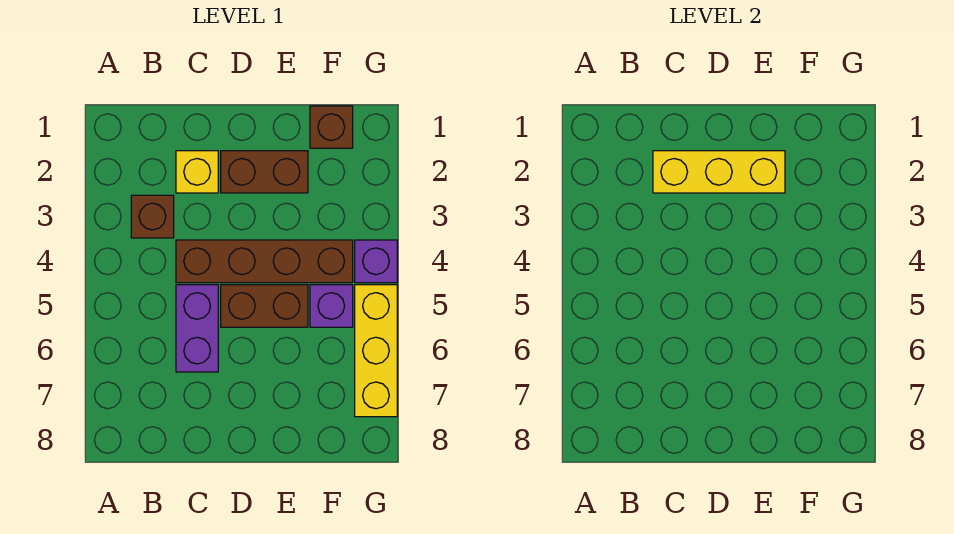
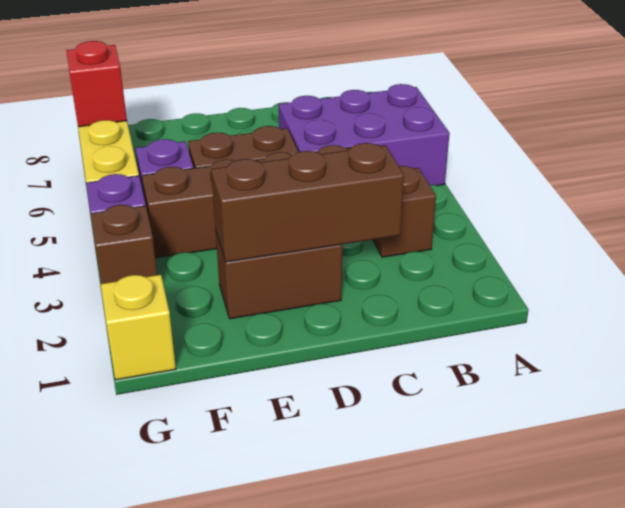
yellow brick C2 level 1 -> yellow brick G1 level 1
yellow brick C2:E2 level 2 -> brown brick C2:E2 level 2
purple brick C5:C6 level 1 -> purple brick A5:C6 level 1
brown brick F1 level 1 -> brown brick G3 level 1
none -> red brick G7 level 2

